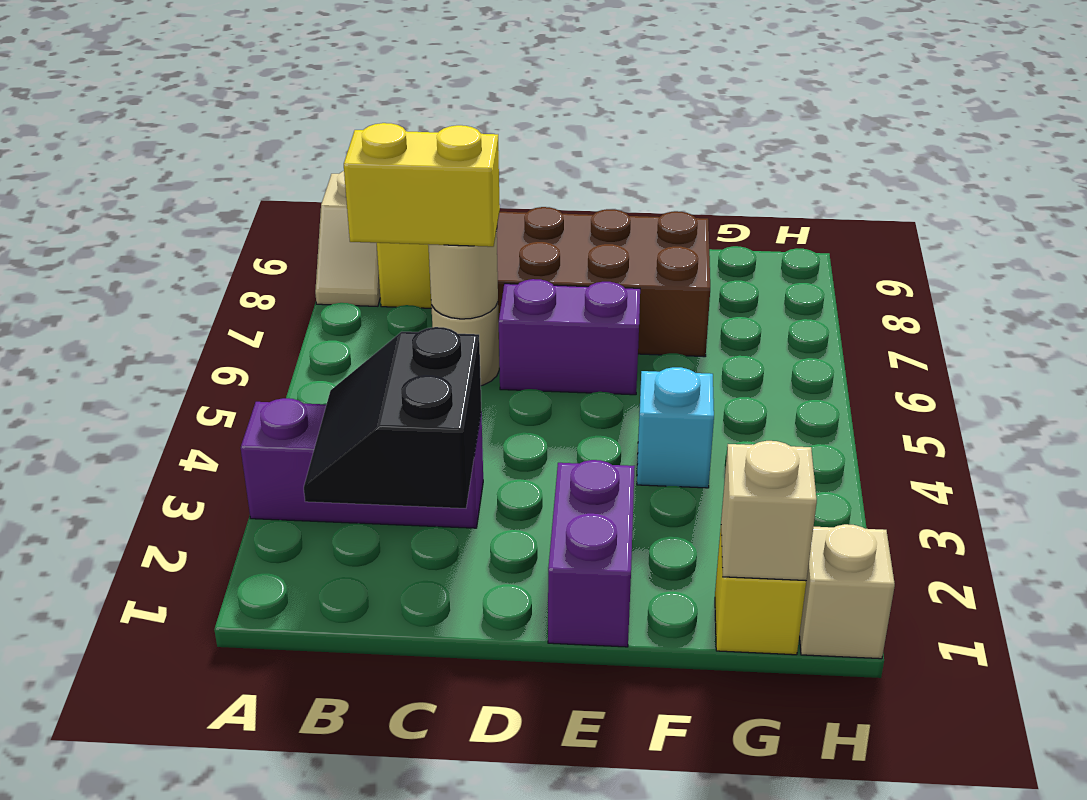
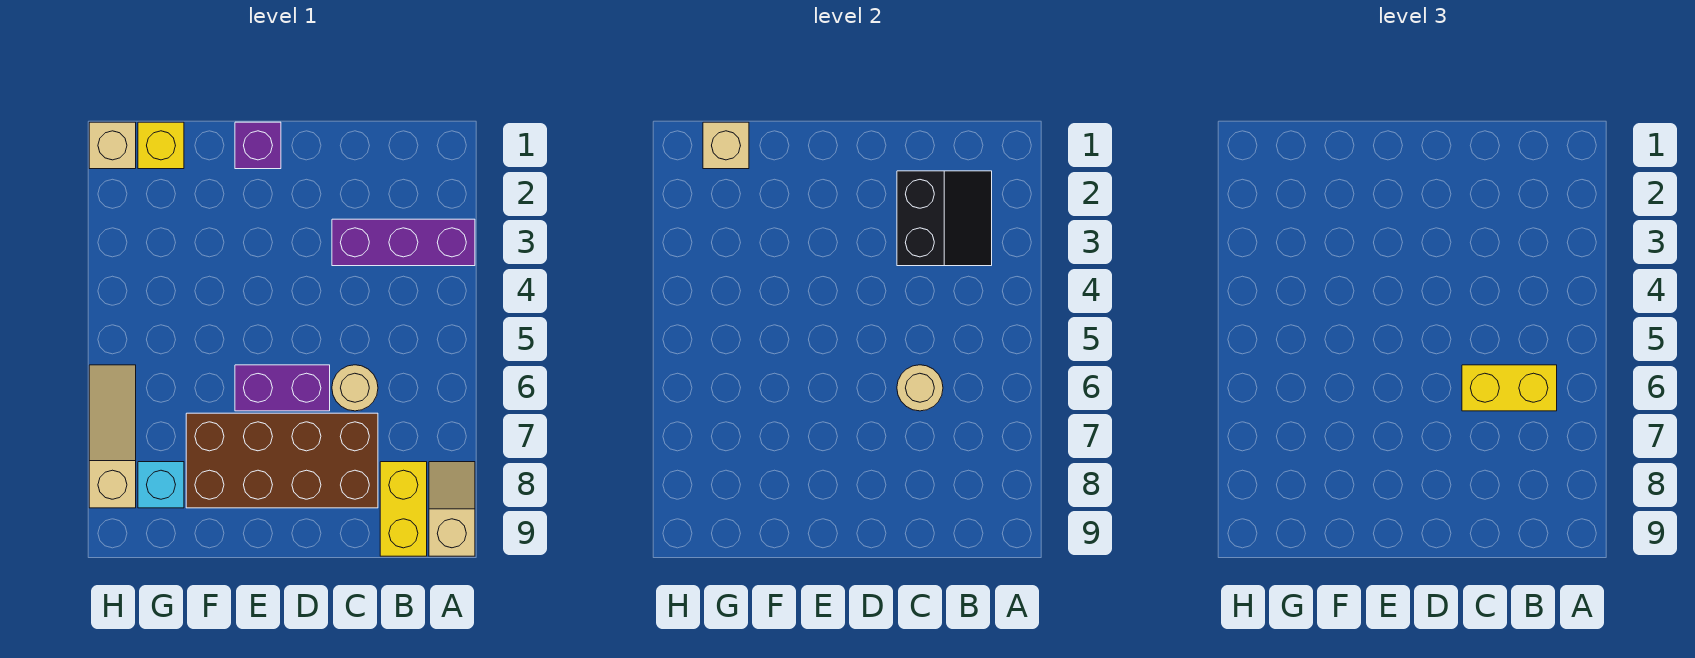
purple brick E1:E2 level 1 -> purple brick E1 level 1
cyan brick F4 level 1 -> cyan brick G8 level 1
none -> tan slope H6:H8 level 1 top 8

